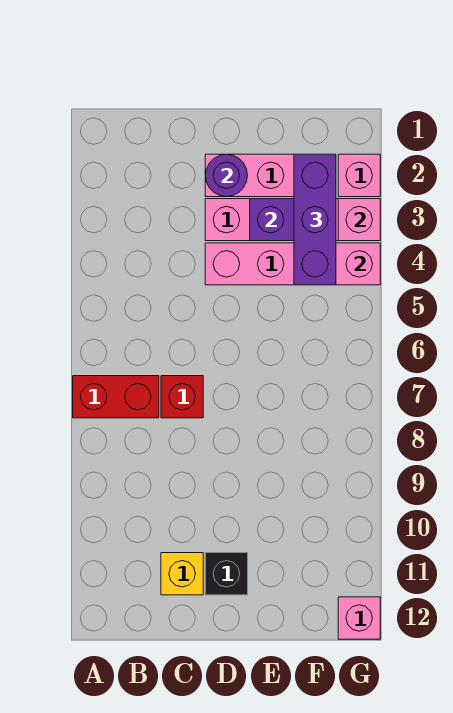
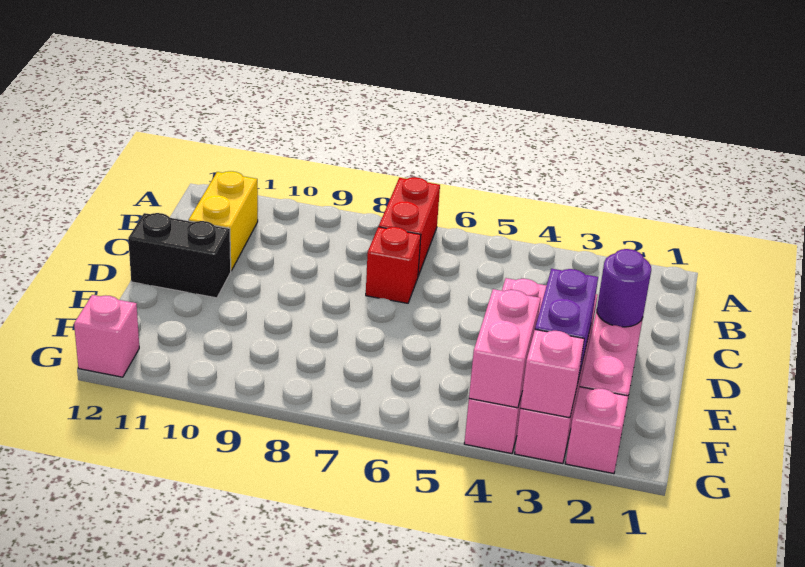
yellow brick C11 level 1 -> yellow brick B11:C11 level 1
black brick D11 level 1 -> black brick D11:D12 level 1
purple brick F2:F4 level 3 -> none

